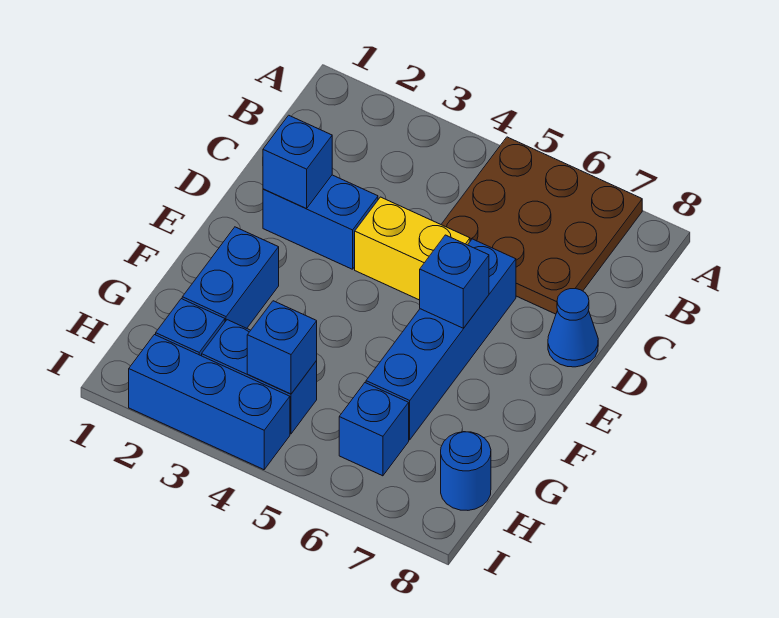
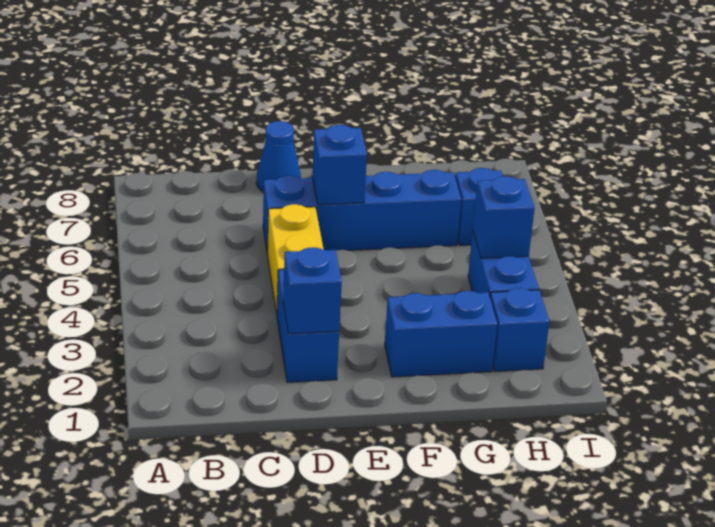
brown plate A5:C7 level 1 -> none
blue round brick H8 level 1 -> none
blue brick I2:I4 level 1 -> none

